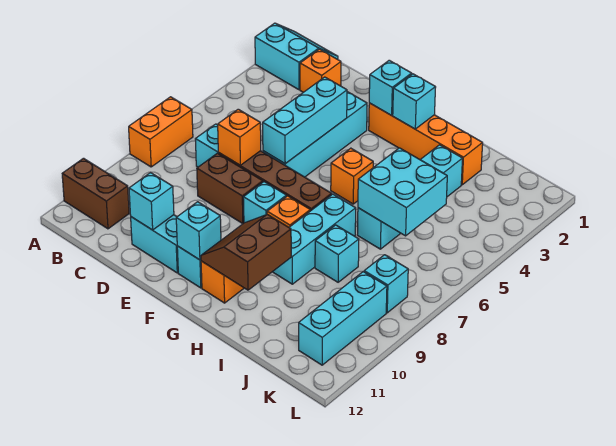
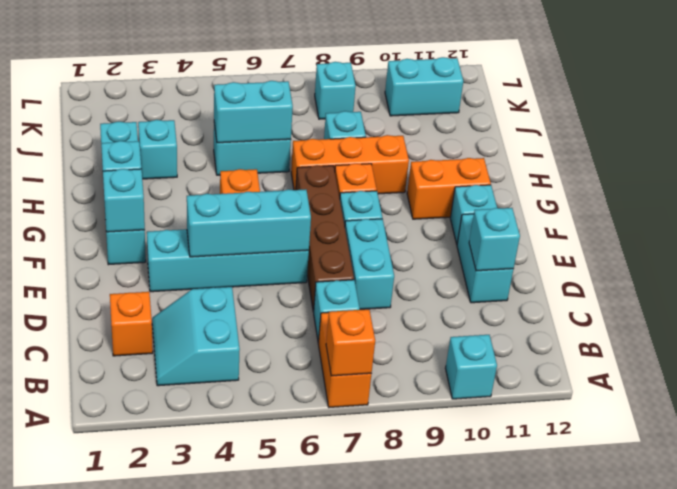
cyan slope A1:B2 level 1 top 2 -> cyan slope B3:C4 level 1 top 4
orange brick A7:A8 level 1 -> orange brick A7:B7 level 1
brown brick A11:B11 level 1 -> none
orange brick D7 level 2 -> orange brick A7 level 2
brown brick D8:E8 level 1 -> cyan brick D8:E8 level 1
orange brick F2:I2 level 1 -> cyan brick F2:I2 level 1
cyan brick F11 level 2 -> cyan brick A10 level 1
brown slope G10:H11 level 2 top H -> none
cyan brick H7:H9 level 1 -> orange brick H7:H9 level 1
cyan brick I5:J6 level 2 -> cyan brick I5:I6 level 2
cyan brick K9:K11 level 1 -> cyan brick K10:K11 level 1

